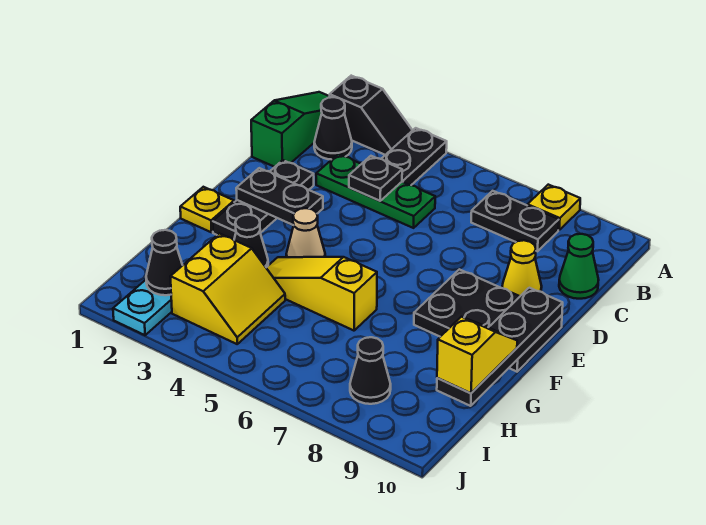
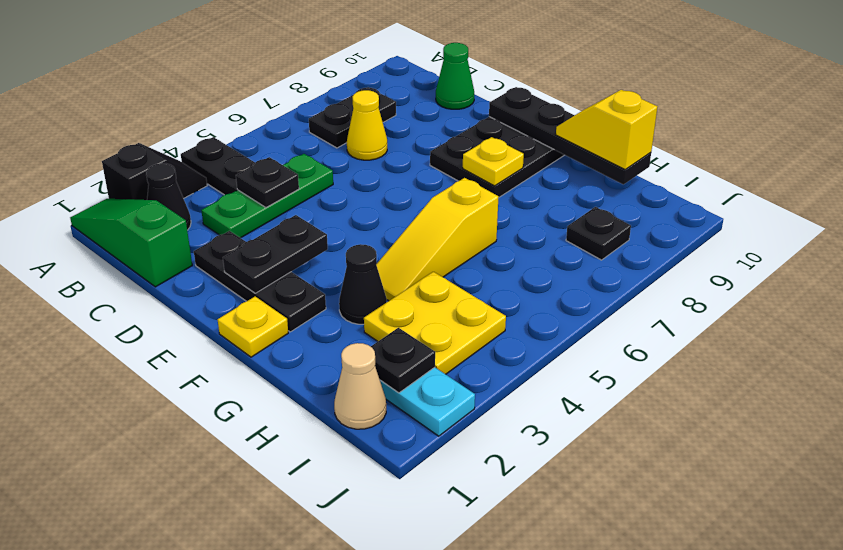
yellow plate A8 level 1 -> yellow plate F8 level 2
yellow cone D9 level 1 -> yellow cone C7 level 1
tan cone F4 level 1 -> tan cone I1 level 1
yellow slope H3:I4 level 1 top 3 -> yellow plate H3:I4 level 1
black cone I2 level 2 -> black plate I2 level 2
black cone I8 level 1 -> black plate I8 level 1

